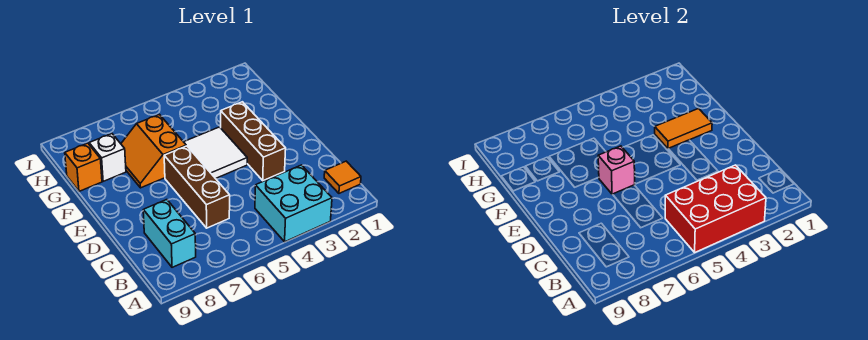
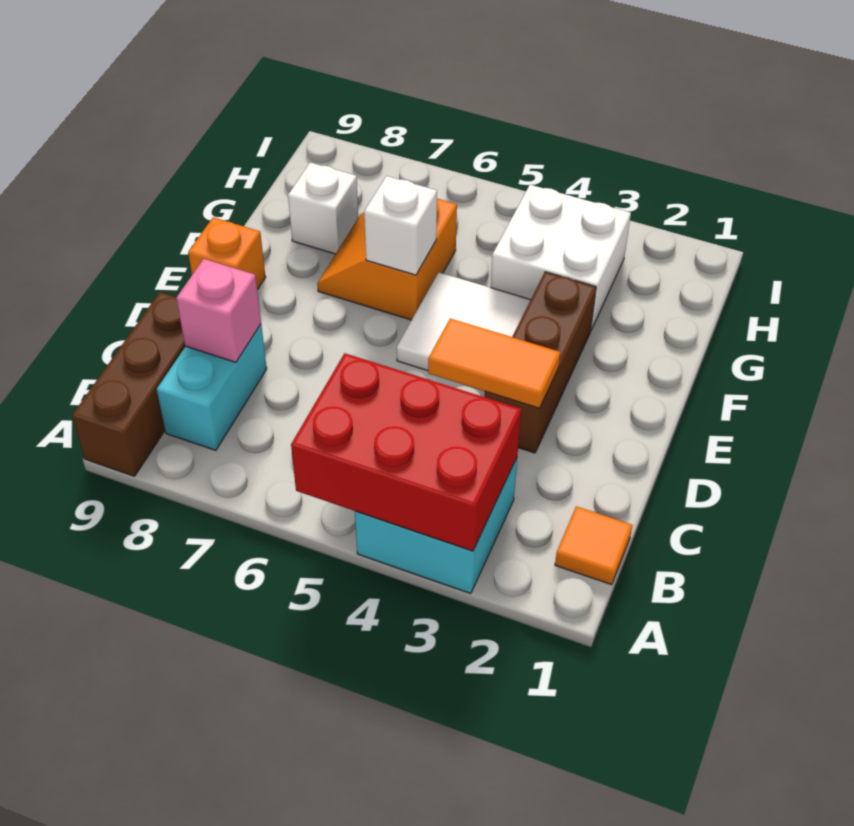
brown brick C6:E6 level 1 -> brown brick A9:C9 level 1
pink brick E6 level 2 -> pink brick C8 level 2
orange tile F2:F3 level 2 -> orange tile D3:D4 level 2
none -> white brick F6 level 2
none -> white brick G3:H4 level 1
orange brick G9 level 1 -> orange brick E9 level 1

